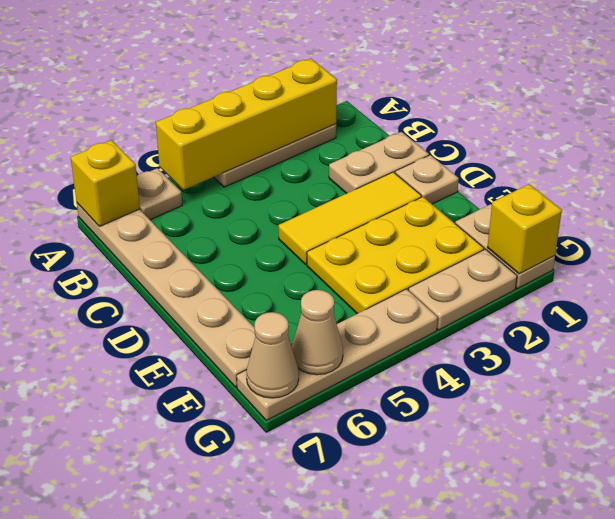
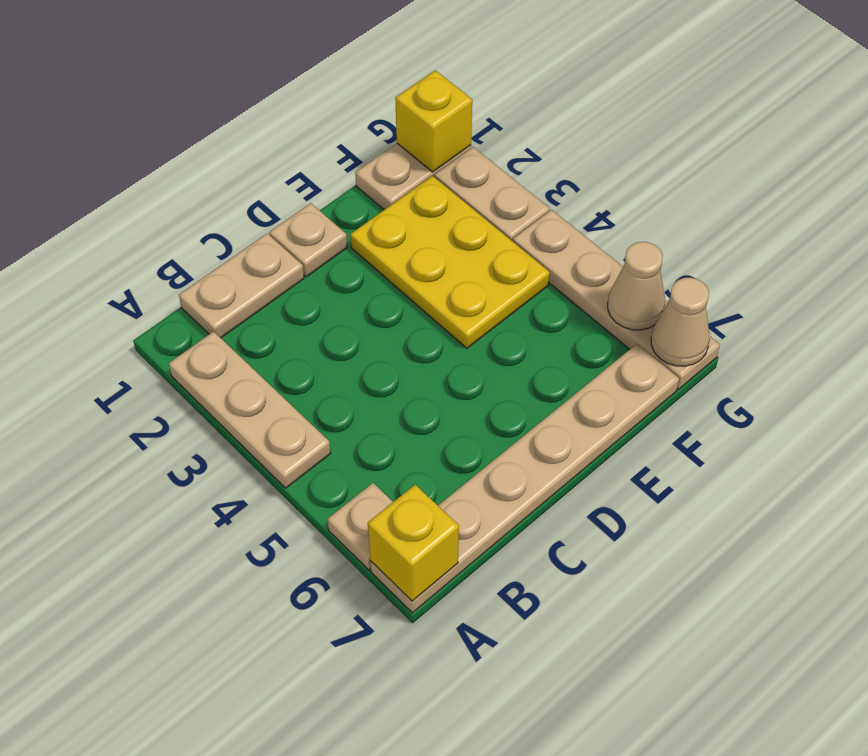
yellow brick A2:A5 level 2 -> none
tan plate C1:C2 level 1 -> tan plate B1:C1 level 1
yellow tile D2:D4 level 1 -> none

